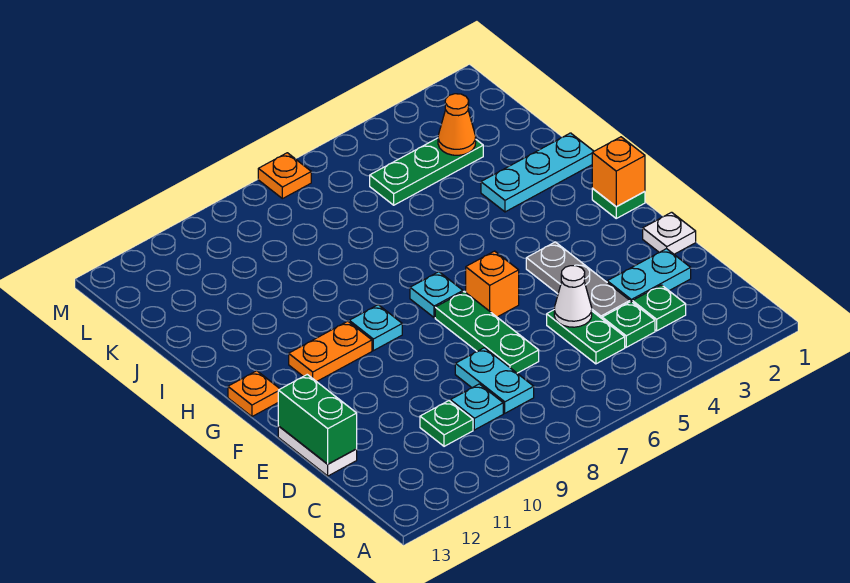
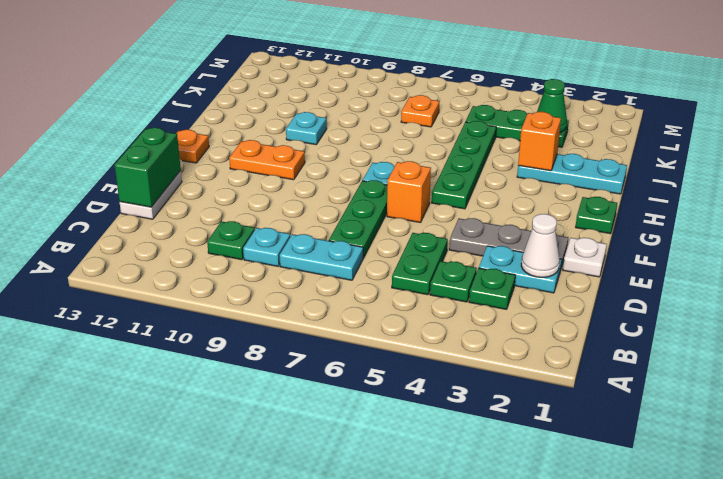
cyan plate C8:D8 level 1 -> cyan plate C7:C8 level 1
grey plate D4:F4 level 1 -> grey plate E2:E4 level 1
white cone D5 level 2 -> white cone D2 level 2
orange brick G1 level 2 -> orange brick I3 level 2
none -> green plate G5:J5 level 1
cyan plate G9 level 1 -> cyan plate I10 level 1
orange cone K3 level 2 -> green cone K3 level 2
orange plate M7 level 1 -> orange plate K7 level 1

